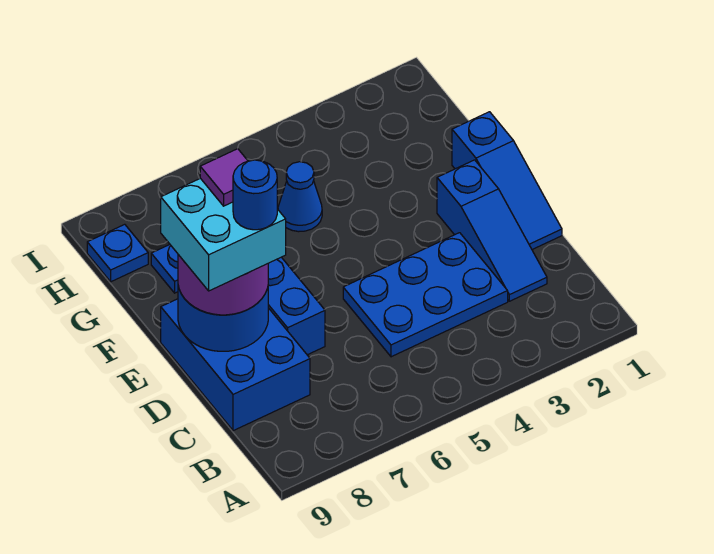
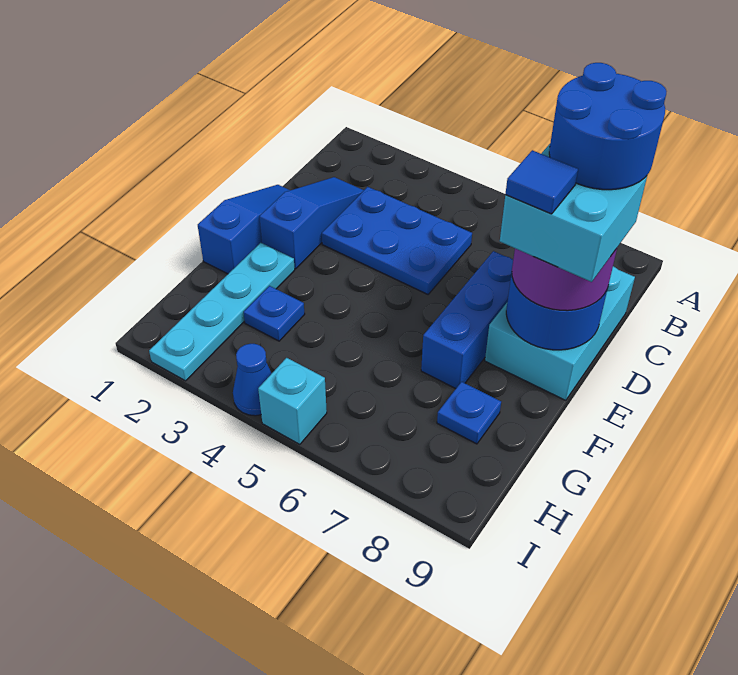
blue brick C8:E9 level 1 -> cyan brick C8:E9 level 1
blue round brick D8 level 5 -> blue round brick C8:D9 level 5
purple tile E8 level 5 -> blue tile E8 level 5
none -> cyan plate F2:I2 level 1
blue cone G5 level 1 -> blue cone I4 level 1
blue plate H9 level 1 -> blue plate G3 level 1
none -> cyan brick I5 level 1

